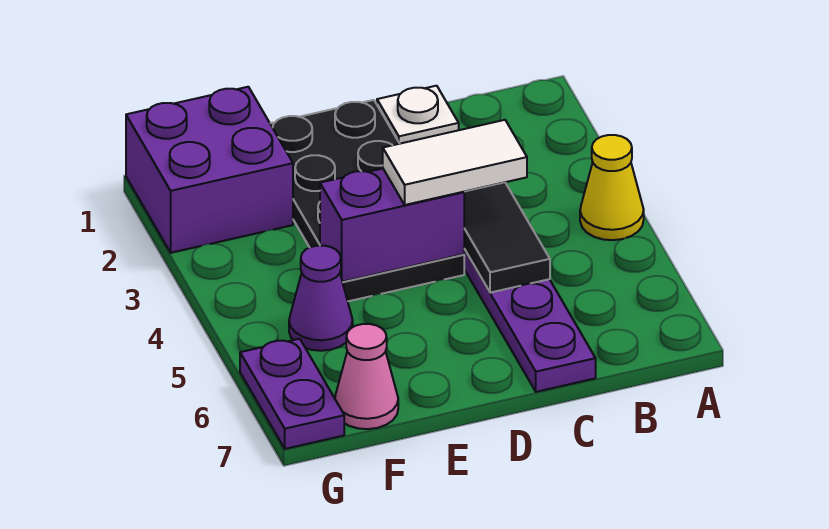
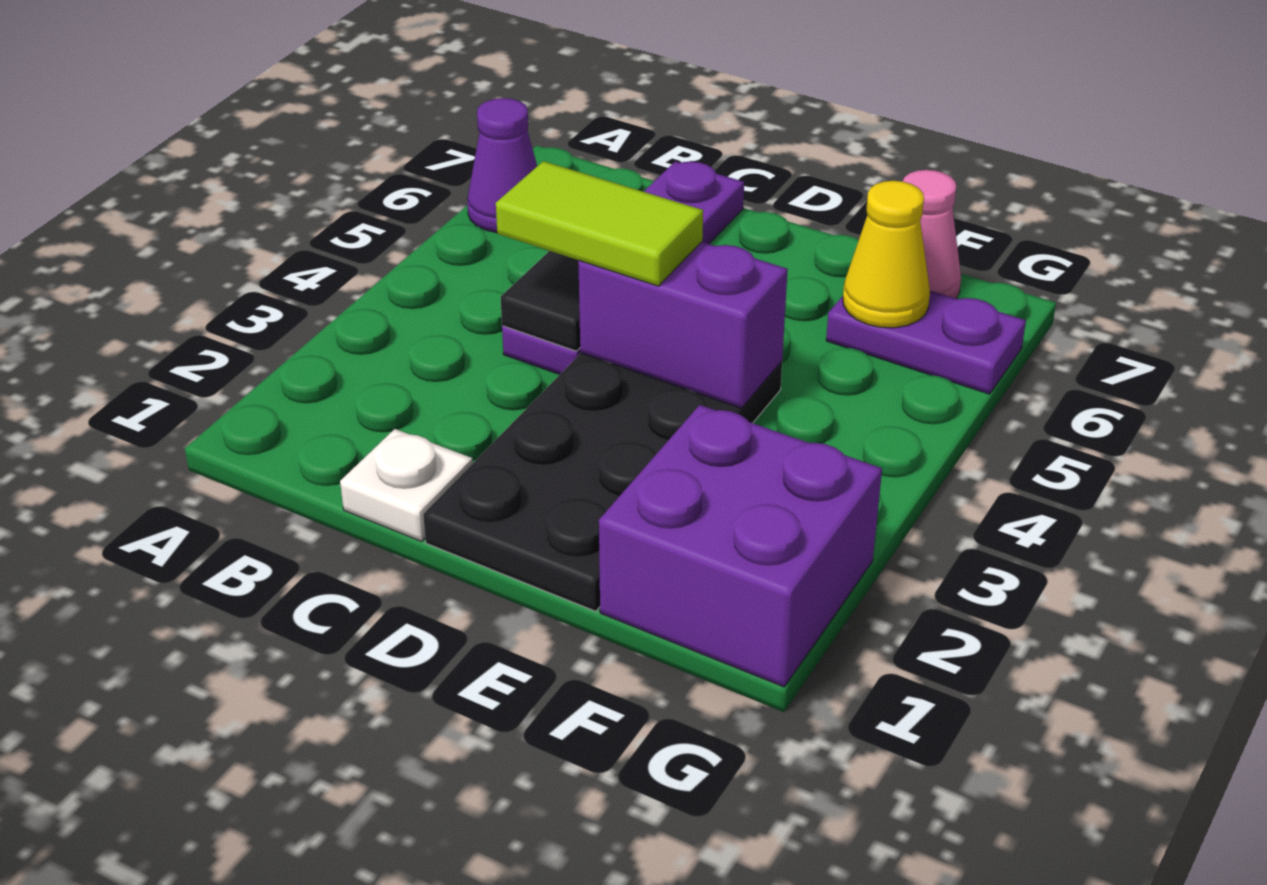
yellow cone A4 level 1 -> yellow cone F6 level 2
white tile C4:D4 level 3 -> lime tile C4:D4 level 3
purple cone F5 level 1 -> purple cone A6 level 1
purple plate G6:G7 level 1 -> purple plate F6:G6 level 1

